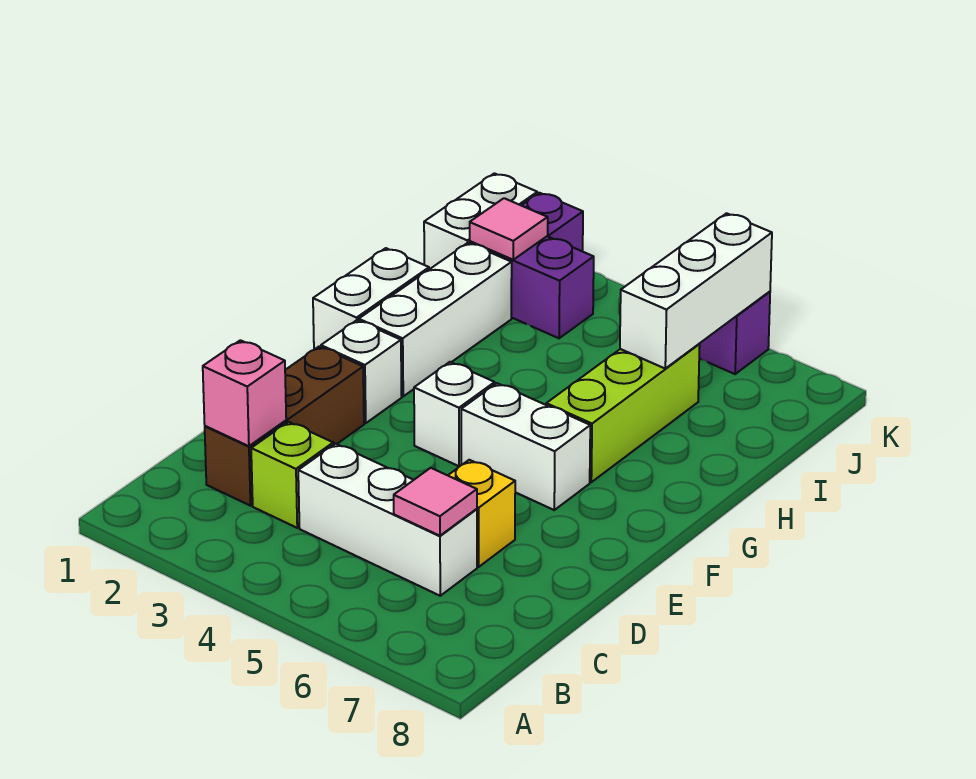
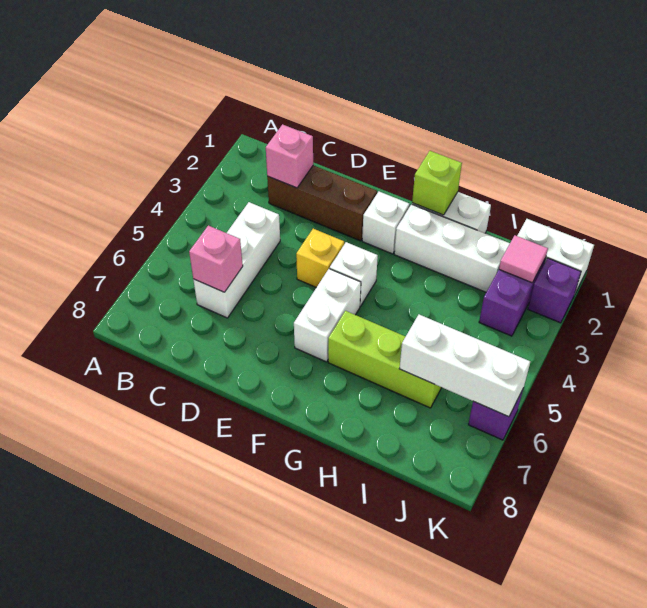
lime brick C3 level 1 -> lime brick G1 level 2
pink tile C6 level 2 -> pink brick C6 level 2
yellow brick D6 level 1 -> yellow brick E4 level 1

